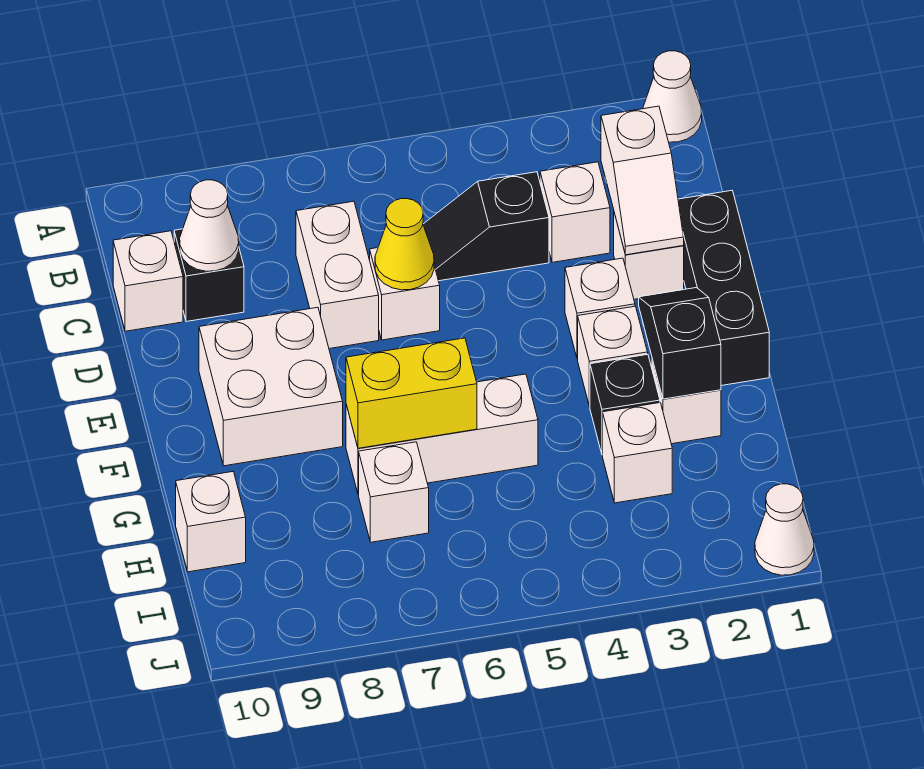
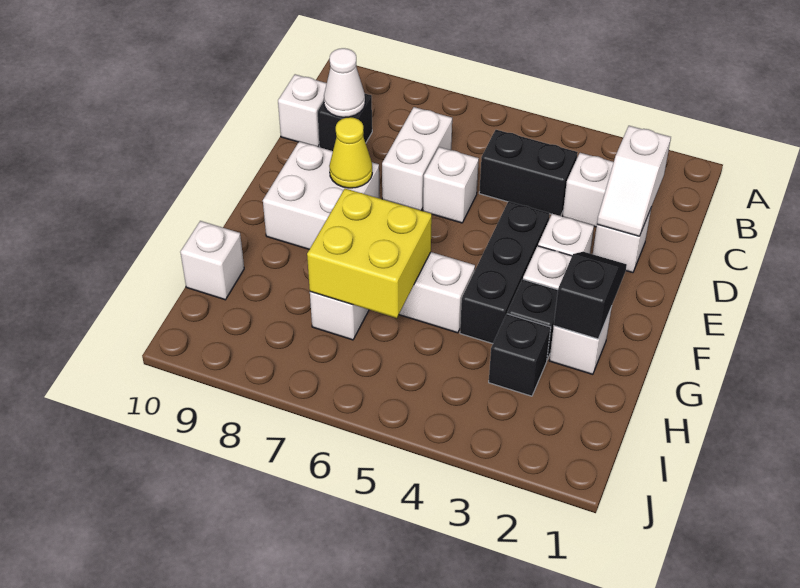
white cone A1 level 1 -> none
black slope C4:C5 level 1 top 4 -> black brick C4:C5 level 1
black brick D1:F1 level 1 -> black brick E4:G4 level 1
yellow cone D6 level 2 -> yellow cone E8 level 2
yellow brick G6:G7 level 2 -> yellow brick G6:H7 level 2
white brick H3 level 1 -> black brick H3 level 1
white cone J1 level 1 -> none

